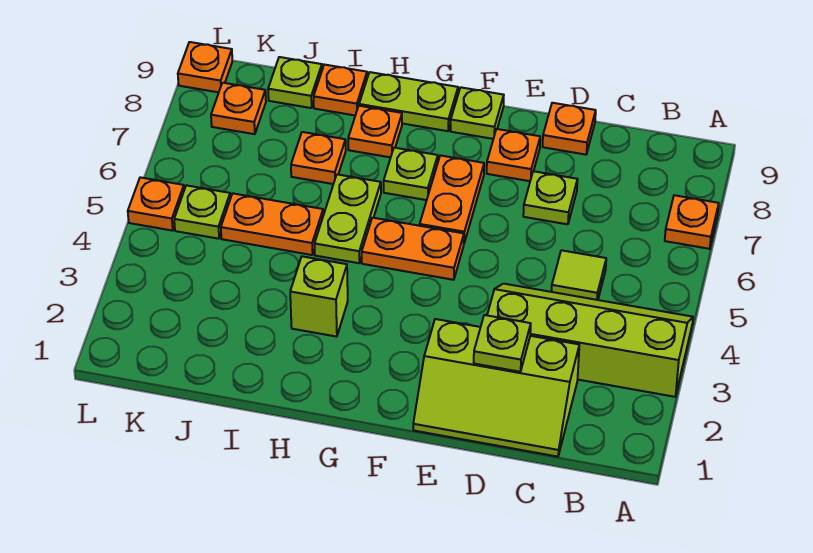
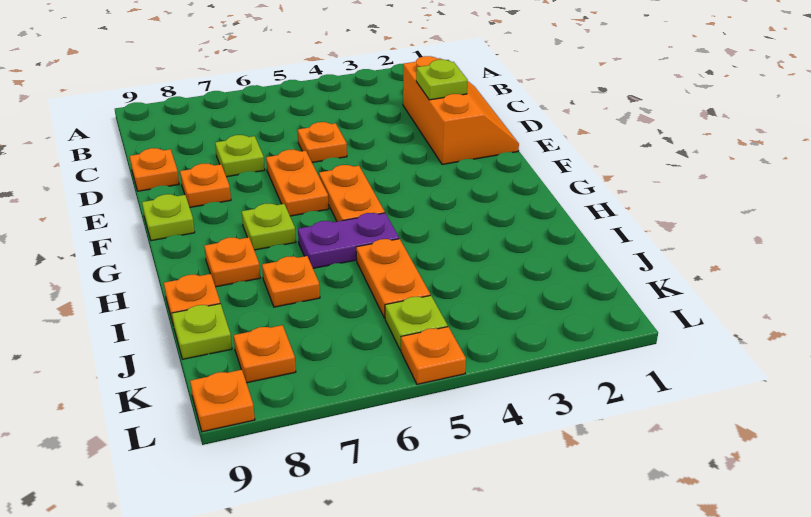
lime slope A3:D4 level 1 top 3 -> none
orange plate A7 level 1 -> orange plate D5 level 1
lime slope C1:E2 level 1 top 2 -> orange slope C1:E2 level 1 top 2
lime tile C5 level 1 -> none
orange plate F6:F7 level 1 -> orange plate E6:F6 level 1
lime plate G9:H9 level 1 -> none
lime brick H3 level 1 -> none
lime plate H5:H6 level 1 -> purple plate H5:H6 level 1

